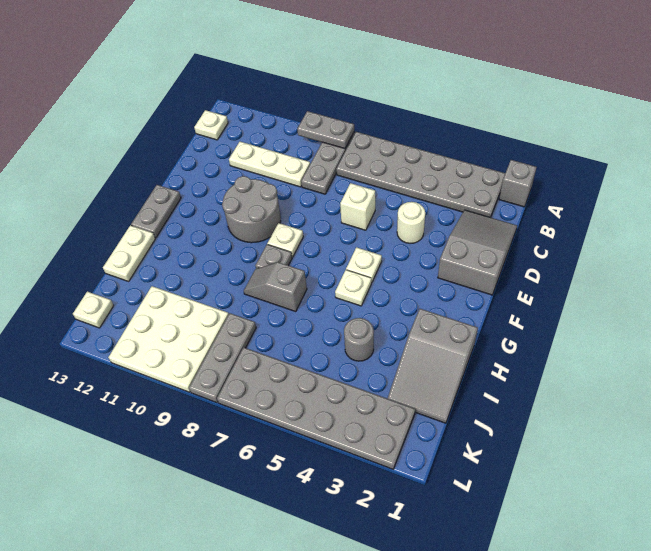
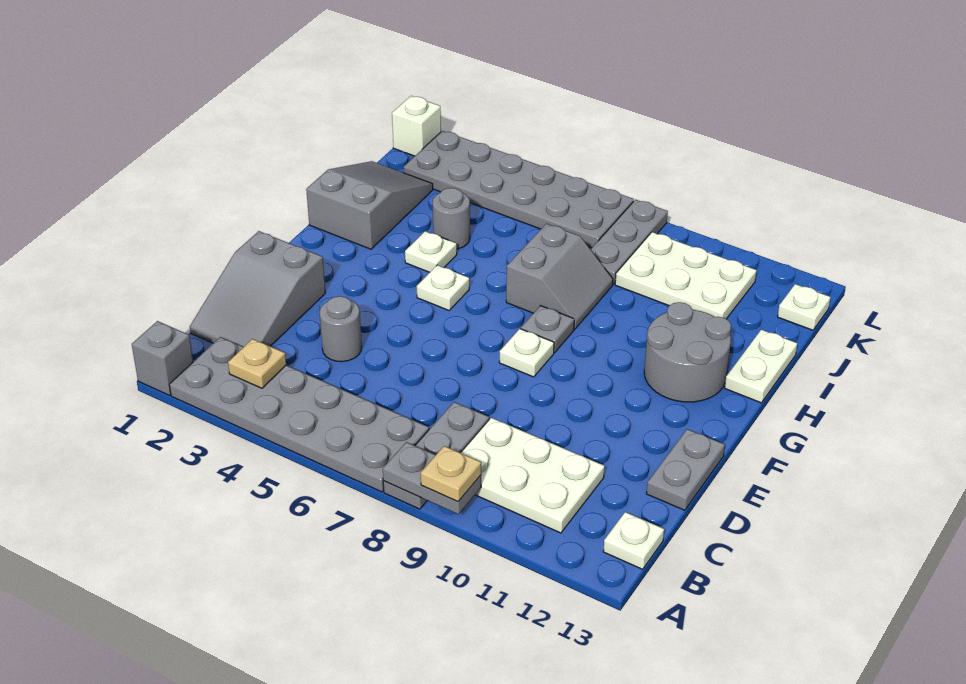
none -> tan plate A9 level 3
none -> tan plate B3 level 2
white plate C9:C11 level 1 -> white plate B9:C11 level 1
white round brick D4 level 1 -> grey round brick D4 level 1
white brick D6 level 1 -> white brick L1 level 1
grey round brick E9:F10 level 1 -> grey round brick G11:H12 level 1
white plate F5 level 1 -> white plate H4 level 1
grey plate F13:G13 level 1 -> grey plate D13:E13 level 1
grey slope H7:H8 level 1 top 7 -> grey slope H7:I8 level 1 top 7
white plate J9:L11 level 1 -> white plate J9:K11 level 1

